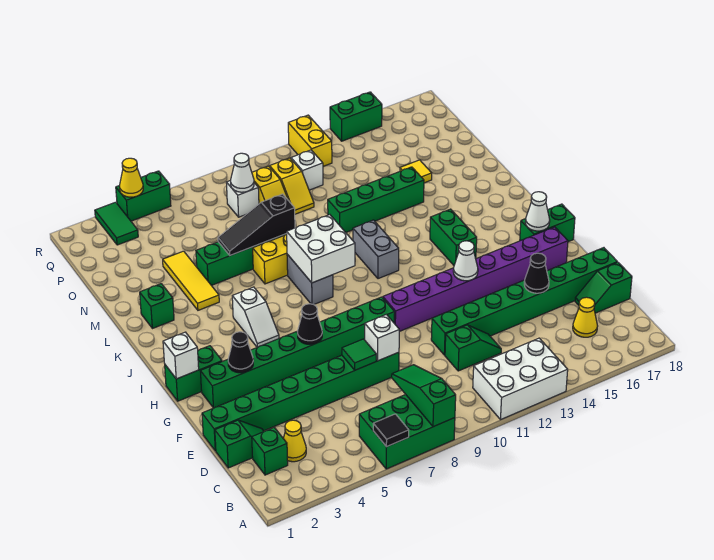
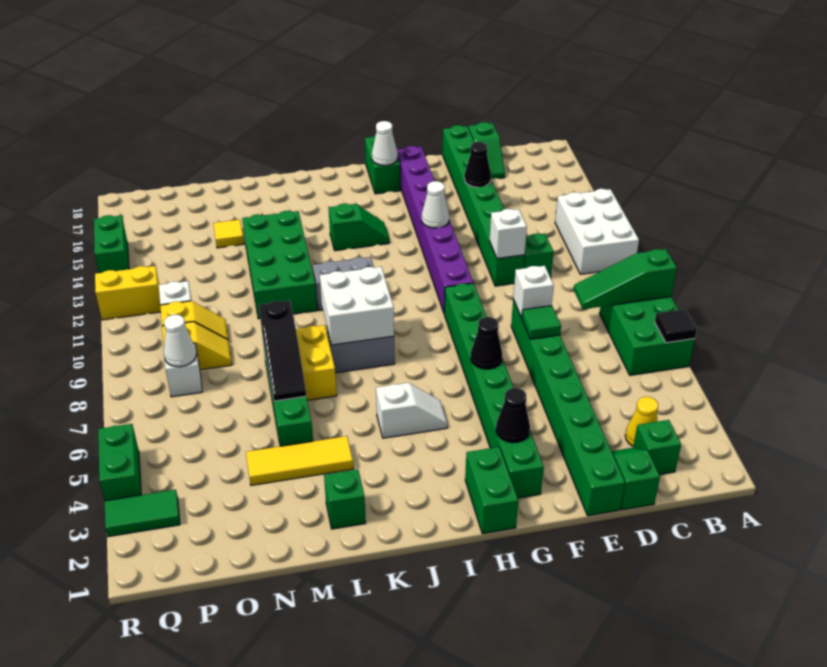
yellow cone C16 level 1 -> none
white brick H1 level 2 -> white brick E11 level 2
green brick I14:J14 level 1 -> green slope I14:J14 level 1 top J
green brick M11:M14 level 1 -> green brick L11:M14 level 1
yellow cone R4 level 2 -> none

